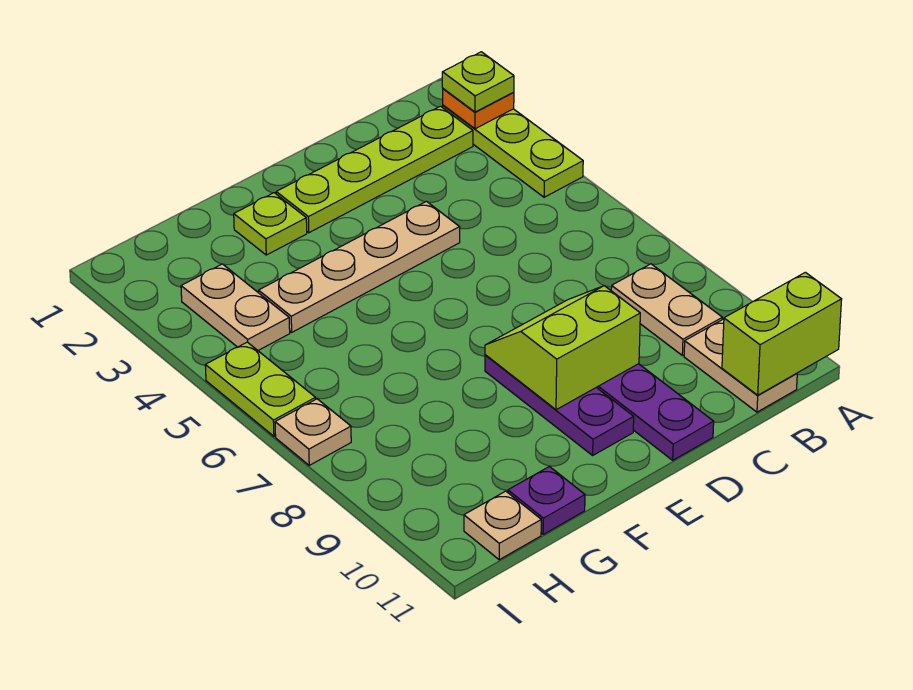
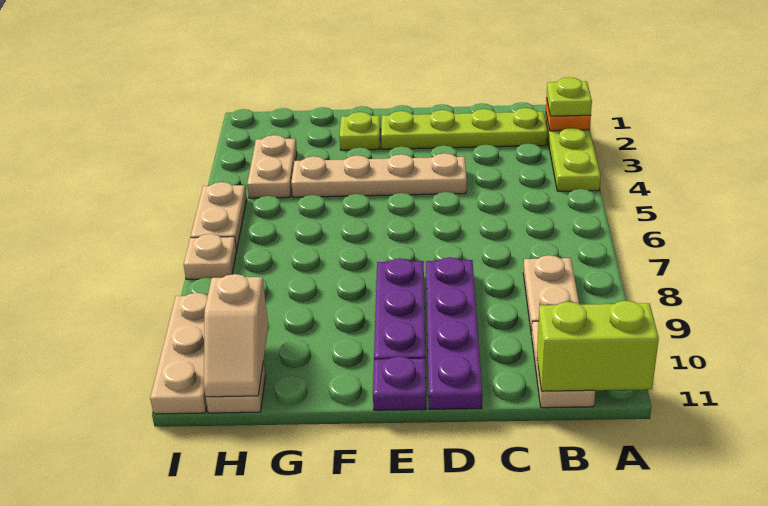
lime slope D8:E9 level 2 top 9 -> none
purple plate G11 level 1 -> purple plate E11 level 1
none -> tan slope H10:H11 level 2 top 10
lime plate I5:I6 level 1 -> tan plate I5:I6 level 1
none -> tan plate I9:I11 level 1

